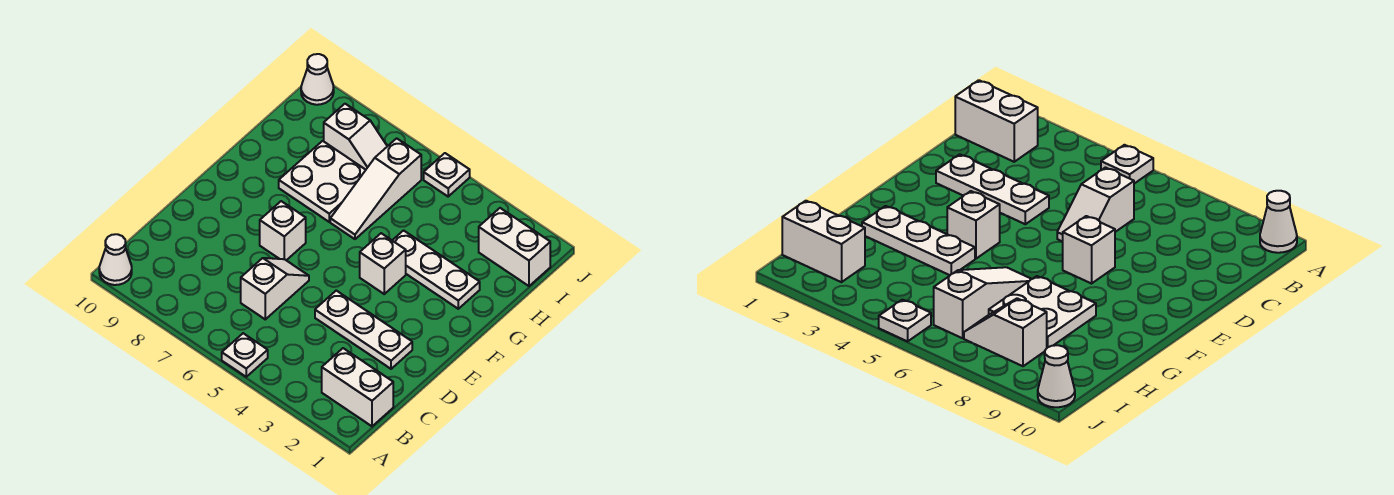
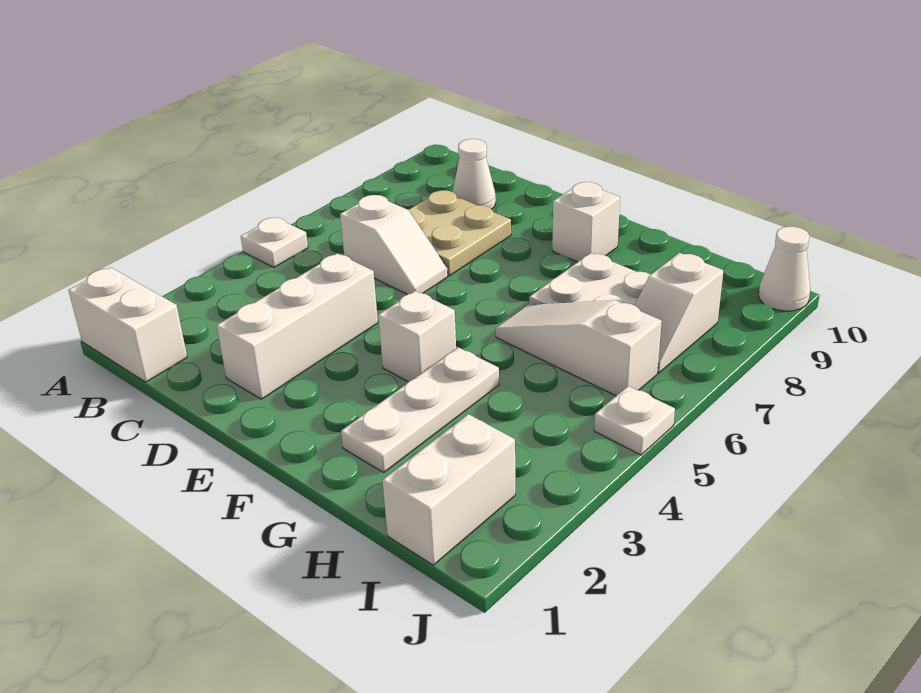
white cone A10 level 1 -> white cone C9 level 1
white brick B1:B2 level 1 -> white brick A1:B1 level 1
none -> tan plate C7:D8 level 1
white plate D2:D4 level 1 -> white brick D2:D4 level 1
white brick E7 level 1 -> white brick F9 level 1

